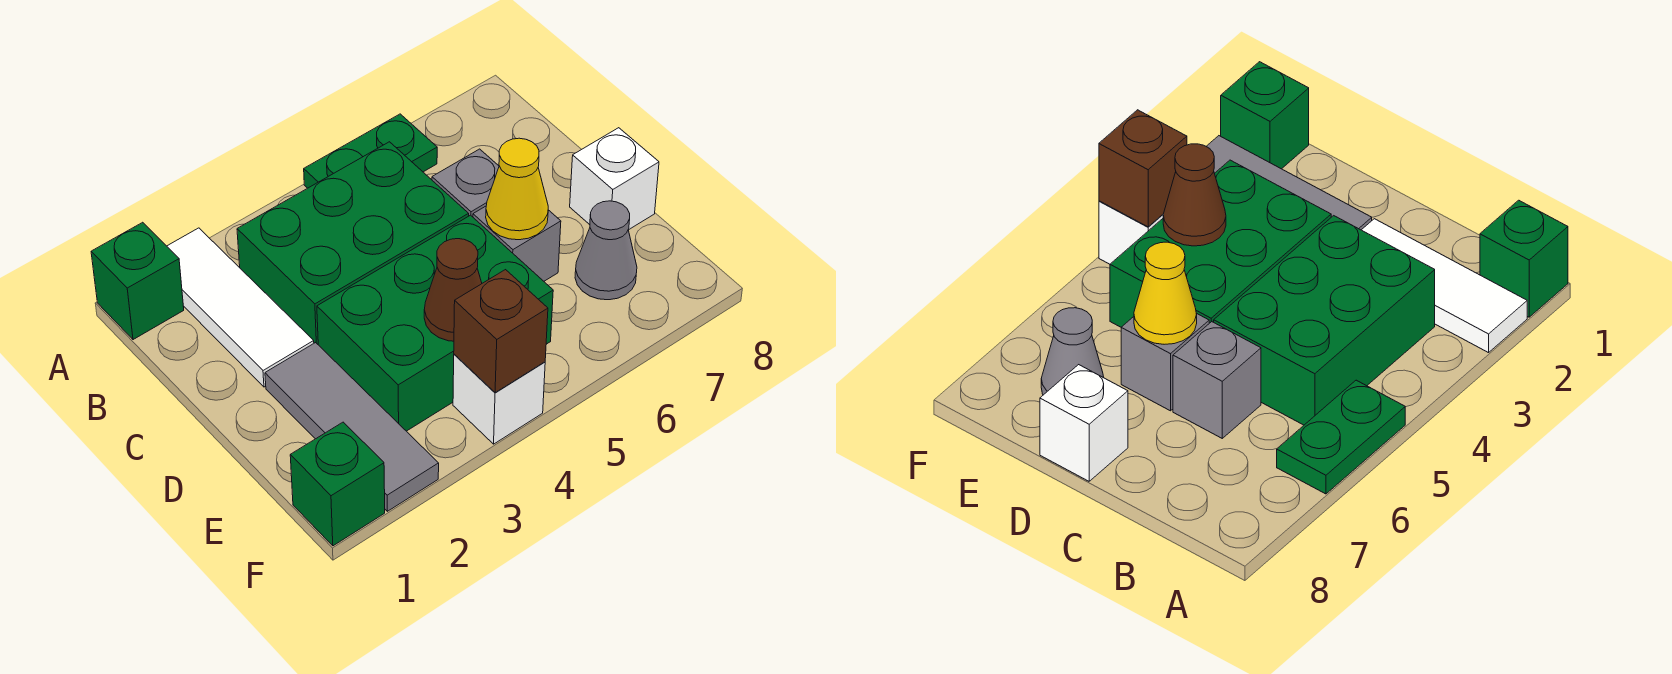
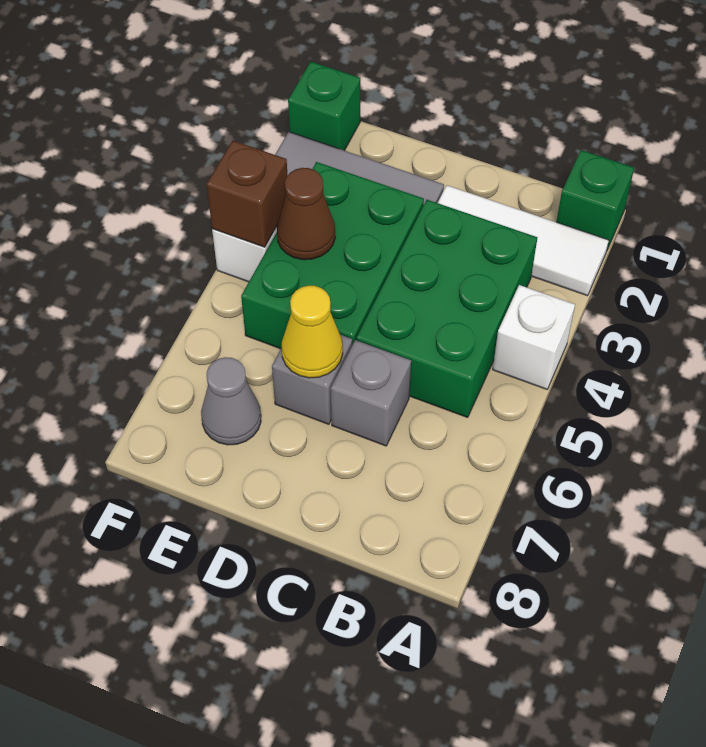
green plate A5:A6 level 1 -> none
white brick D8 level 1 -> white brick A4 level 1

